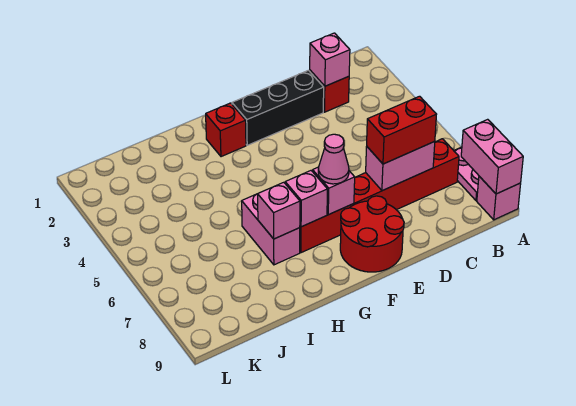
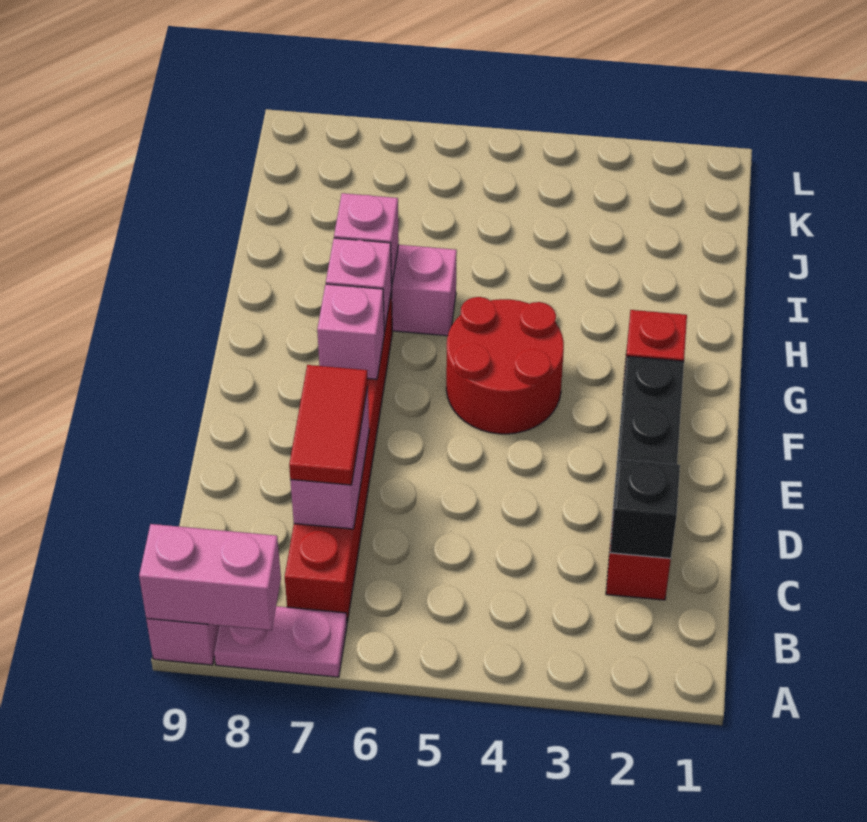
pink brick C2 level 2 -> black brick C2 level 2
red brick C7:D7 level 3 -> red tile C7:D7 level 3
red round brick E8:F9 level 1 -> red round brick F4:G5 level 1
pink cone F7 level 3 -> none

